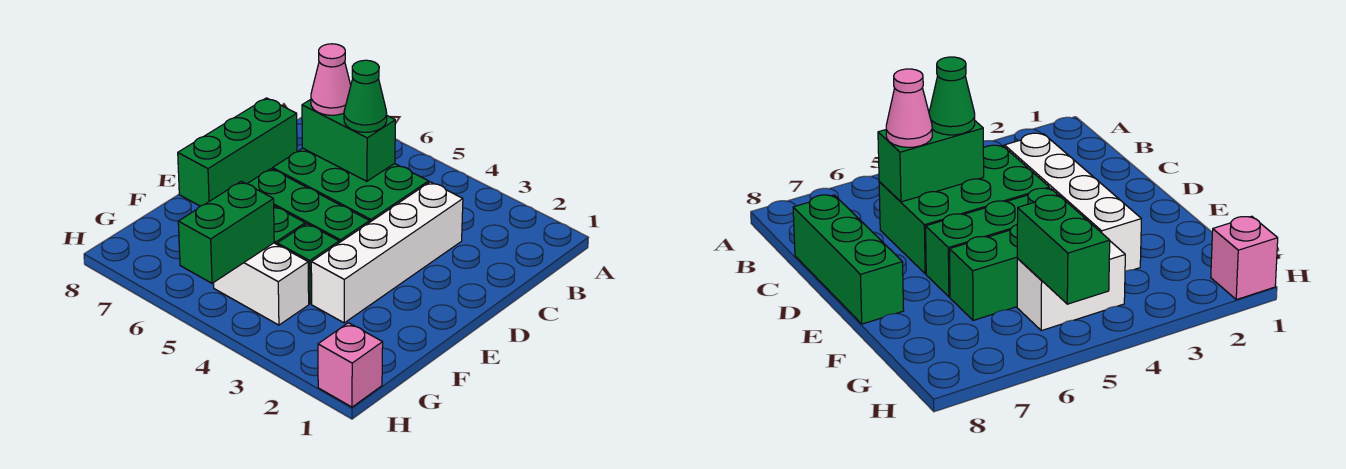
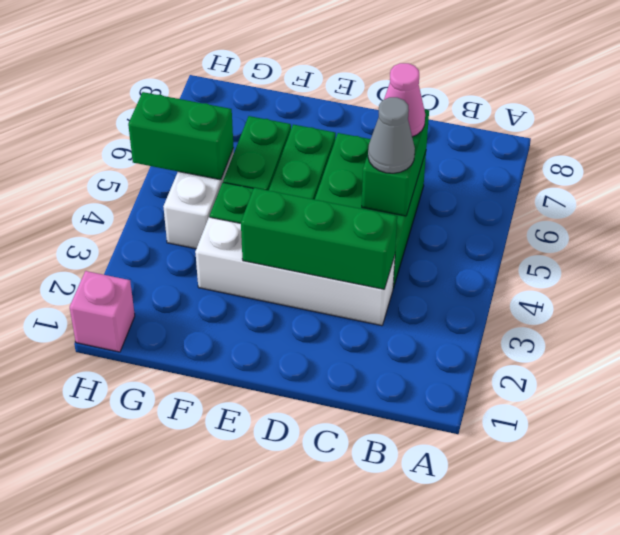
green cone C5 level 3 -> grey cone C5 level 3
green brick C8:E8 level 1 -> green brick C3:E3 level 2

